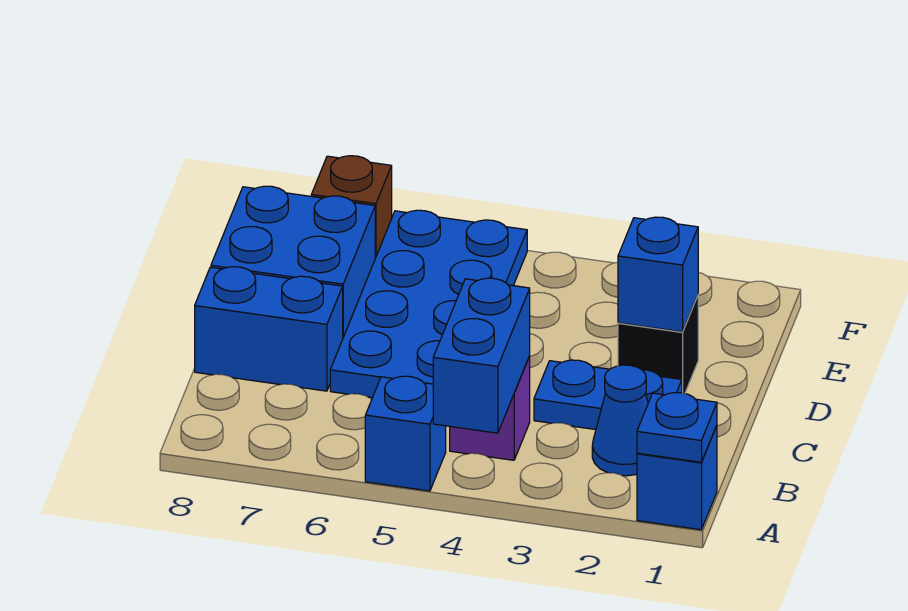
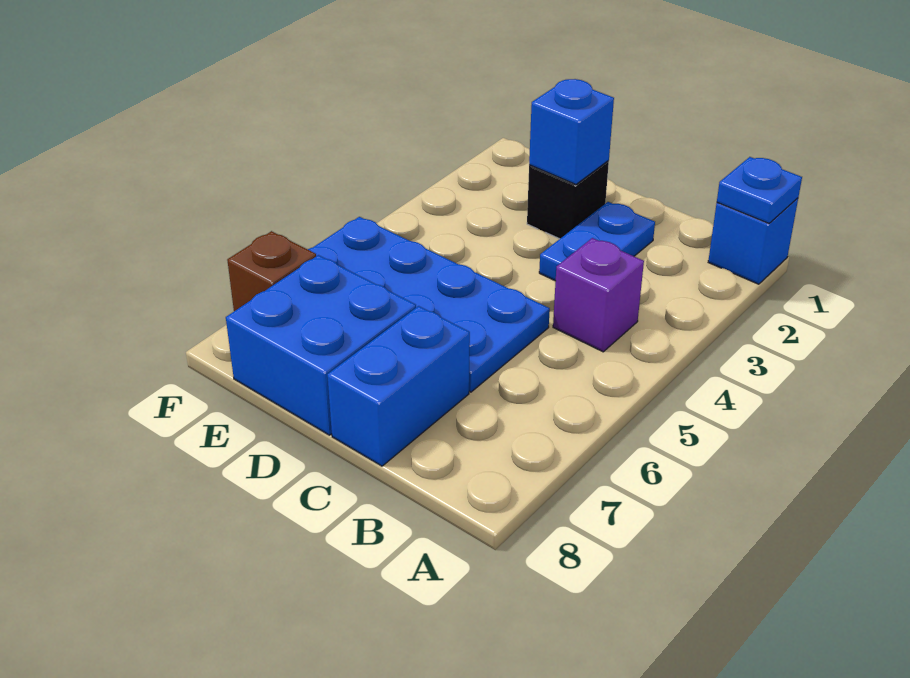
blue brick A4:B4 level 2 -> none
blue brick A5 level 1 -> none
blue cone B2 level 1 -> none

